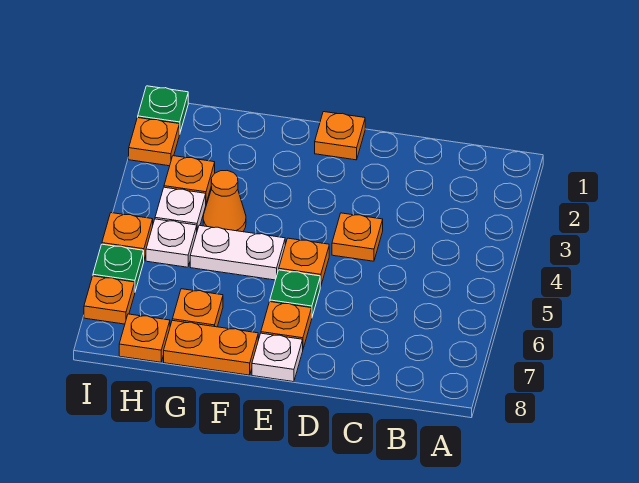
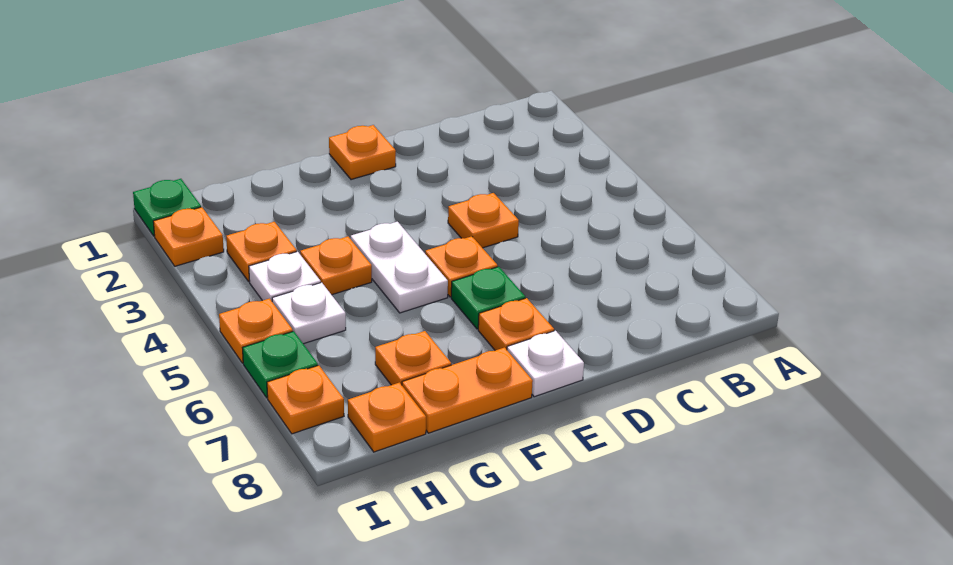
white plate F5:G5 level 1 -> white plate F4:F5 level 1
orange cone G4 level 1 -> orange plate G4 level 1

